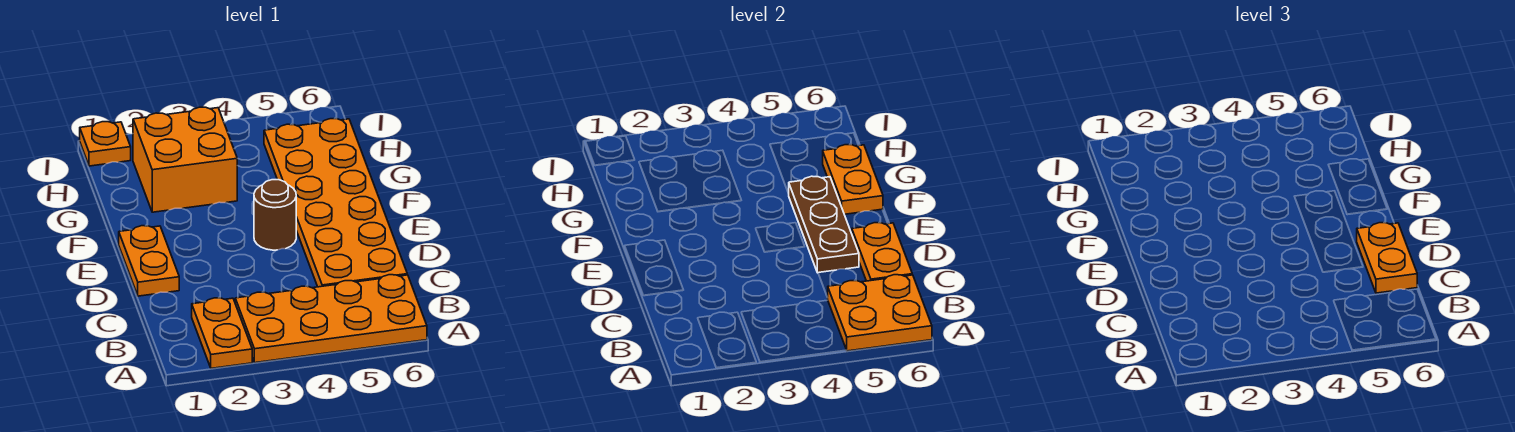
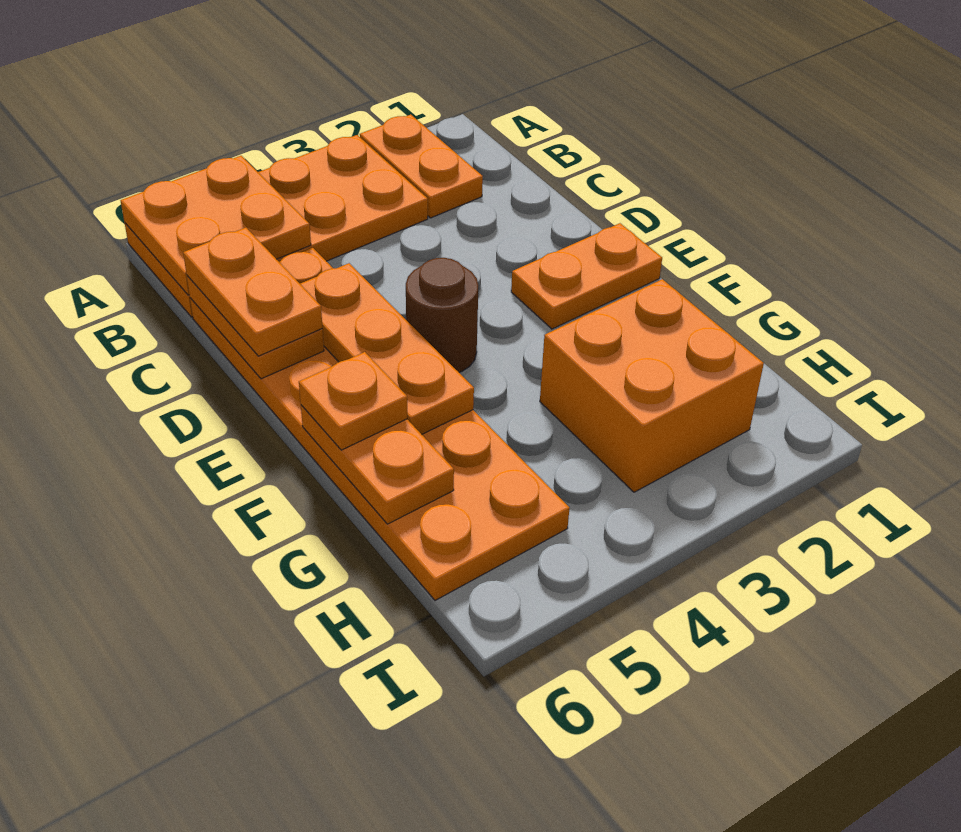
orange plate D1:E1 level 1 -> orange plate E1:E2 level 1
brown plate D5:F5 level 2 -> orange plate D5:F5 level 2
orange plate I1 level 1 -> orange plate F6 level 3

